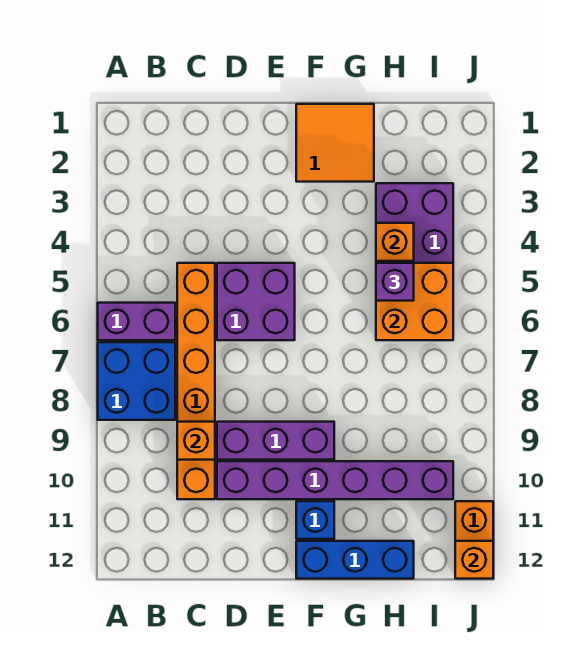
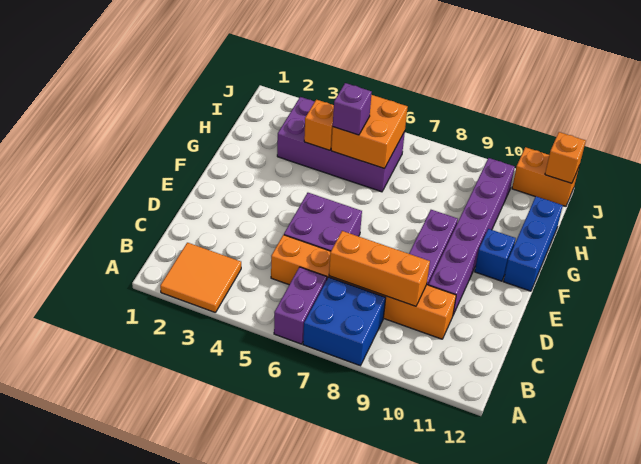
orange brick C9 level 2 -> orange brick C7:C9 level 2
orange tile F1:G2 level 1 -> orange tile A2:B3 level 1

